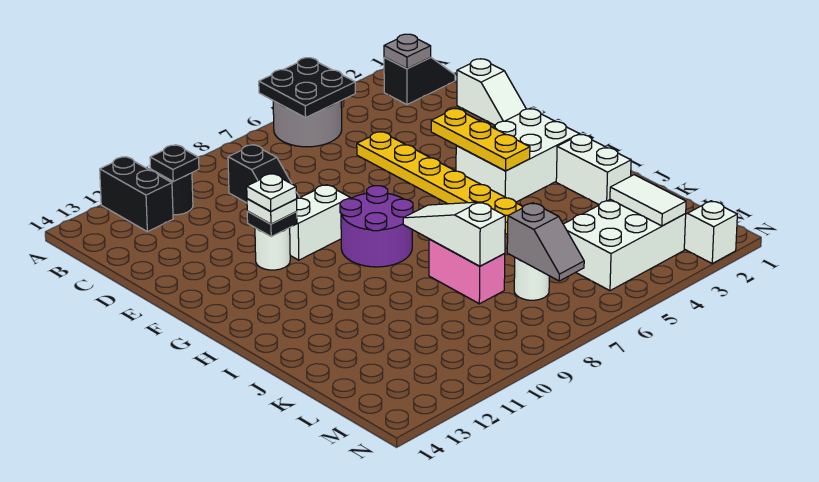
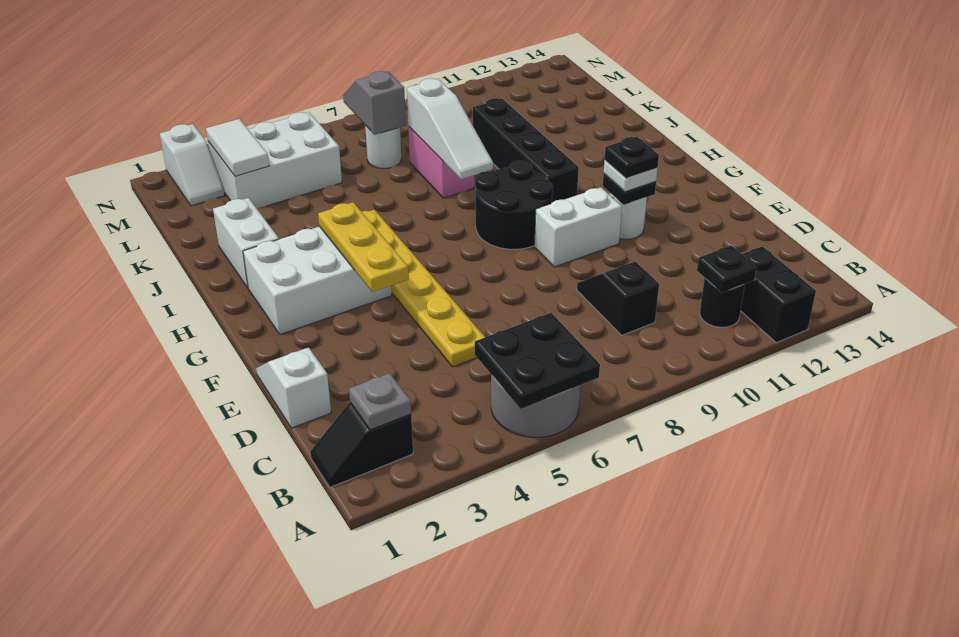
white plate F11 level 4 -> black plate F11 level 4
purple round brick G8:H9 level 1 -> black round brick G8:H9 level 1
none -> black brick H10:K10 level 1

